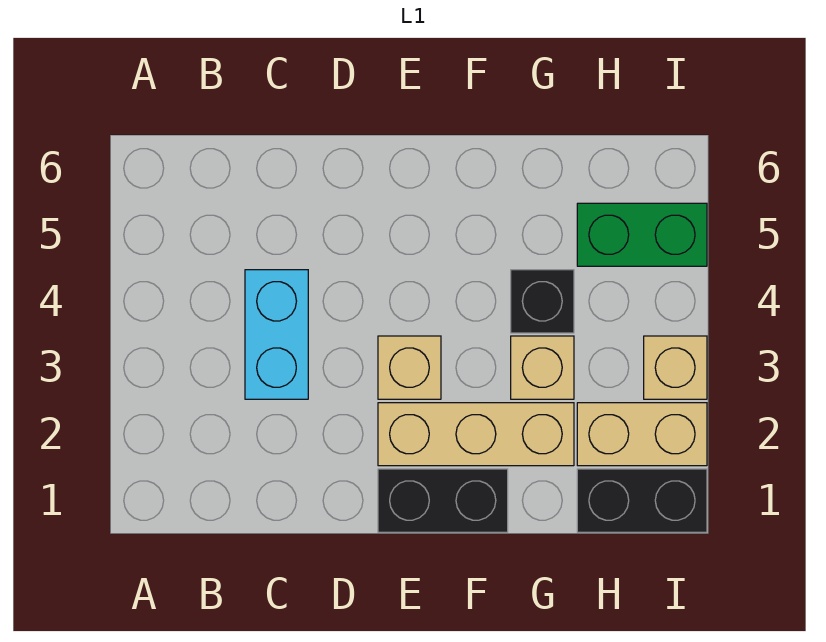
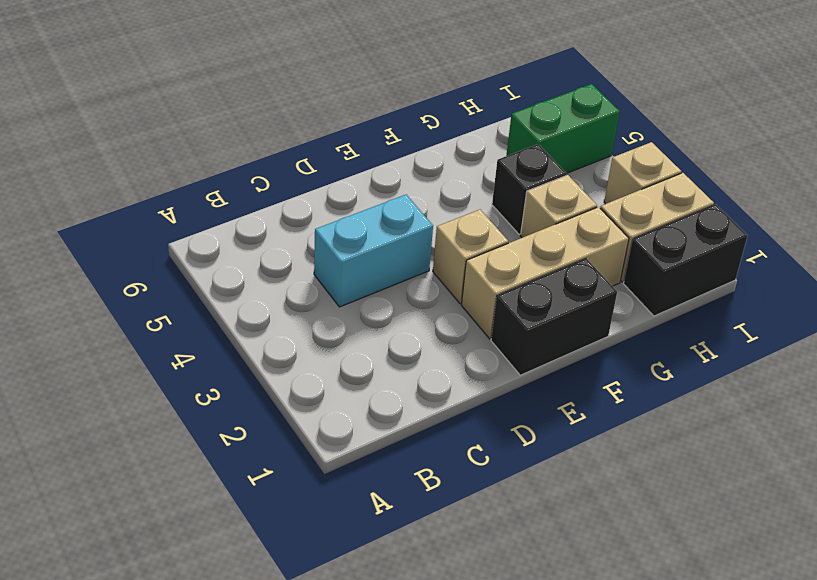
cyan brick C3:C4 level 1 -> cyan brick C4:D4 level 1

